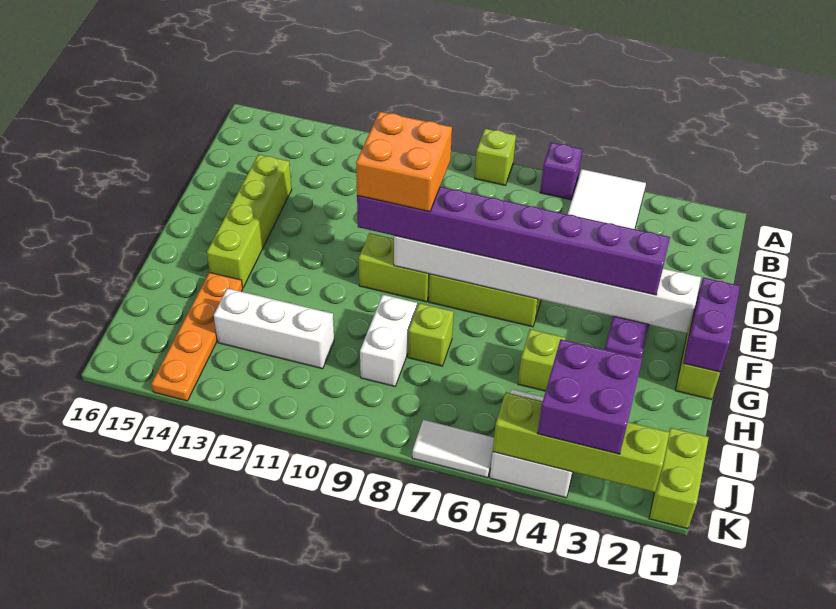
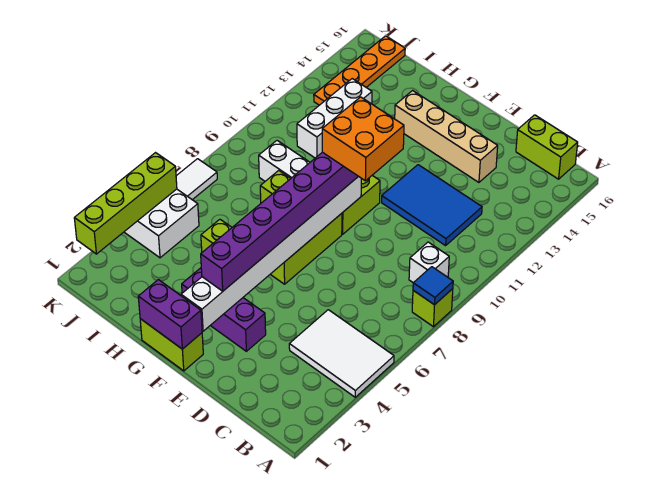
purple brick A6 level 1 -> none
none -> blue tile A8 level 2
none -> white brick B9 level 1
none -> blue tile C11:E12 level 1
lime brick D14:G14 level 1 -> tan brick D14:G14 level 1
orange plate H14:K14 level 1 -> orange plate J13:J16 level 1
lime brick J1:K1 level 1 -> lime brick B16:C16 level 1
purple brick J3:K4 level 3 -> none

